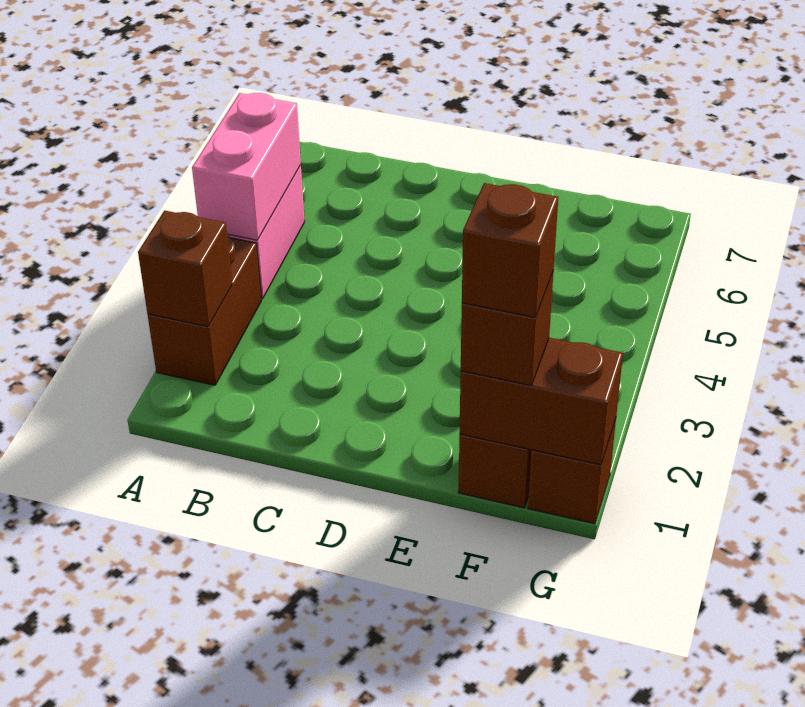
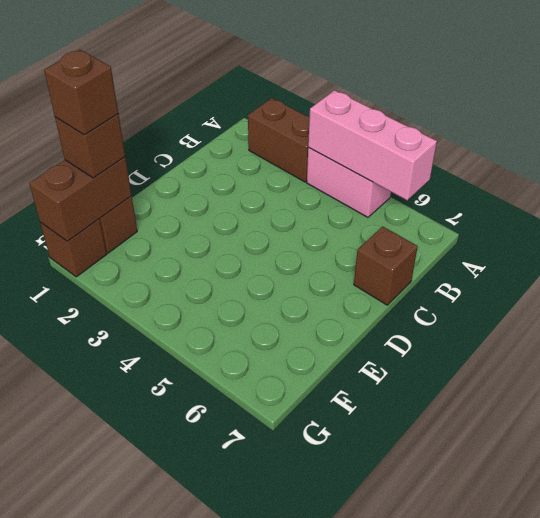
brown brick A2 level 2 -> brown brick C7 level 1
pink brick A4:A5 level 2 -> pink brick A4:A6 level 2

